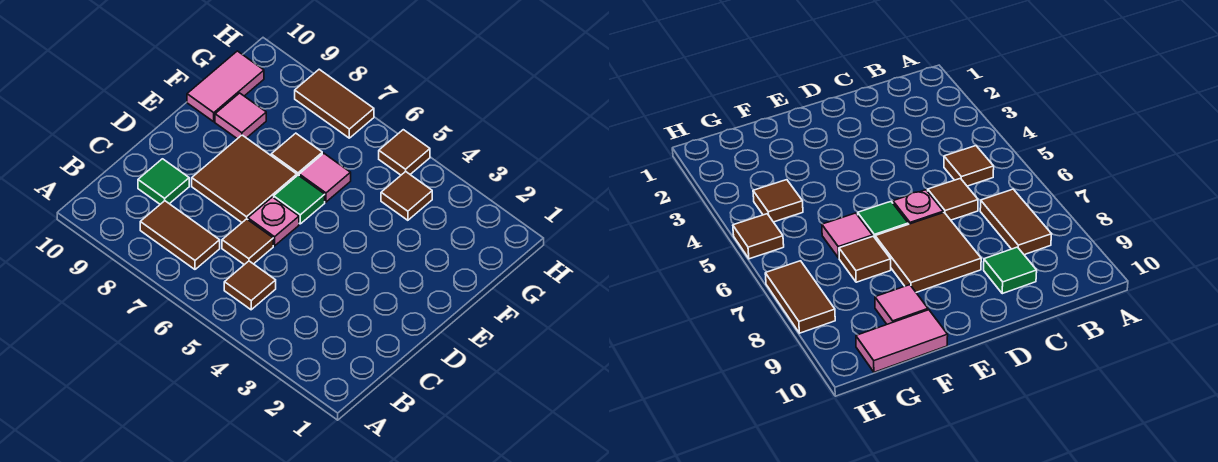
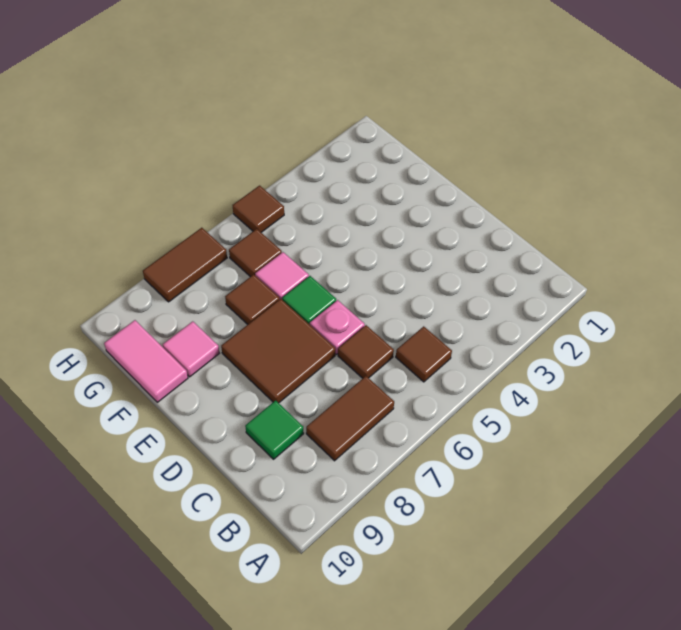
brown tile G4 level 1 -> brown tile G6 level 1

